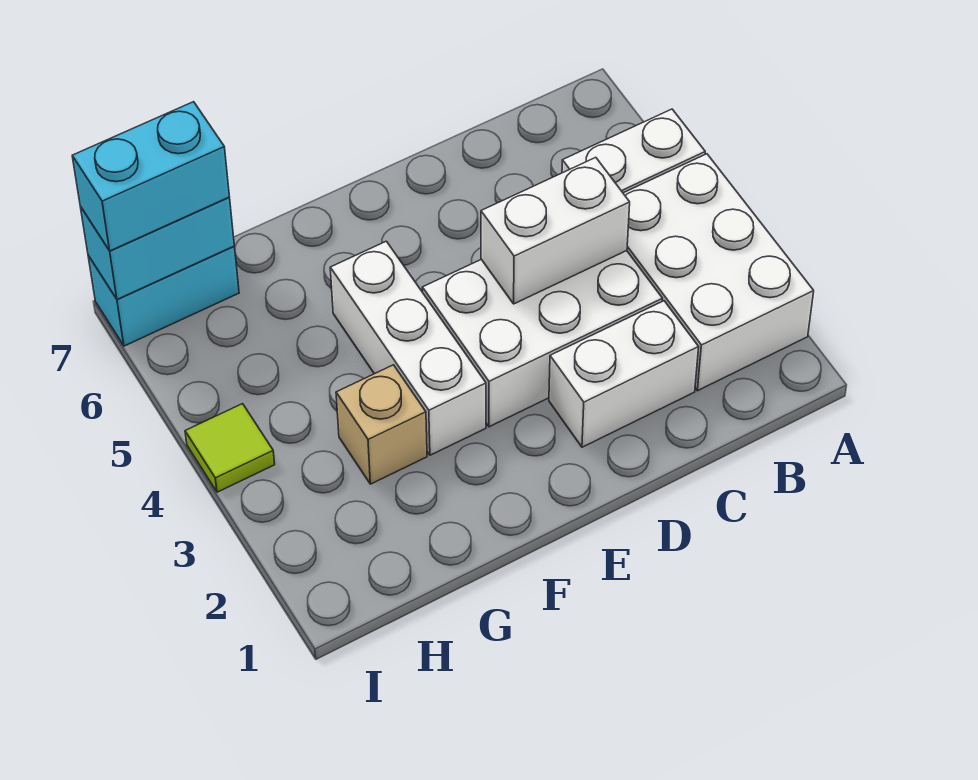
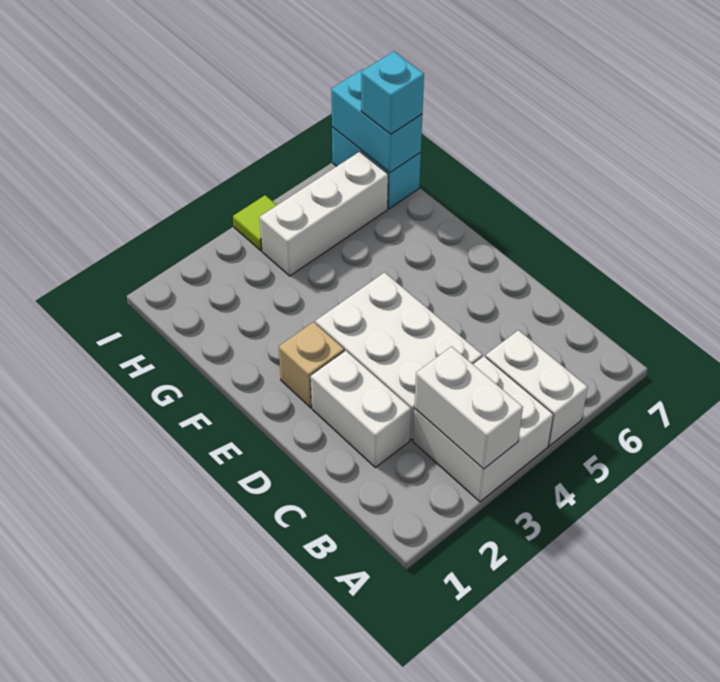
white brick A2:B4 level 1 -> white brick A3:B4 level 1
white brick C4:D4 level 2 -> white brick A3:B3 level 2
white brick F3:F5 level 1 -> white brick H4:H6 level 1
tan brick G3 level 1 -> tan brick E2 level 1
cyan brick H7:I7 level 3 -> cyan brick H7 level 3

